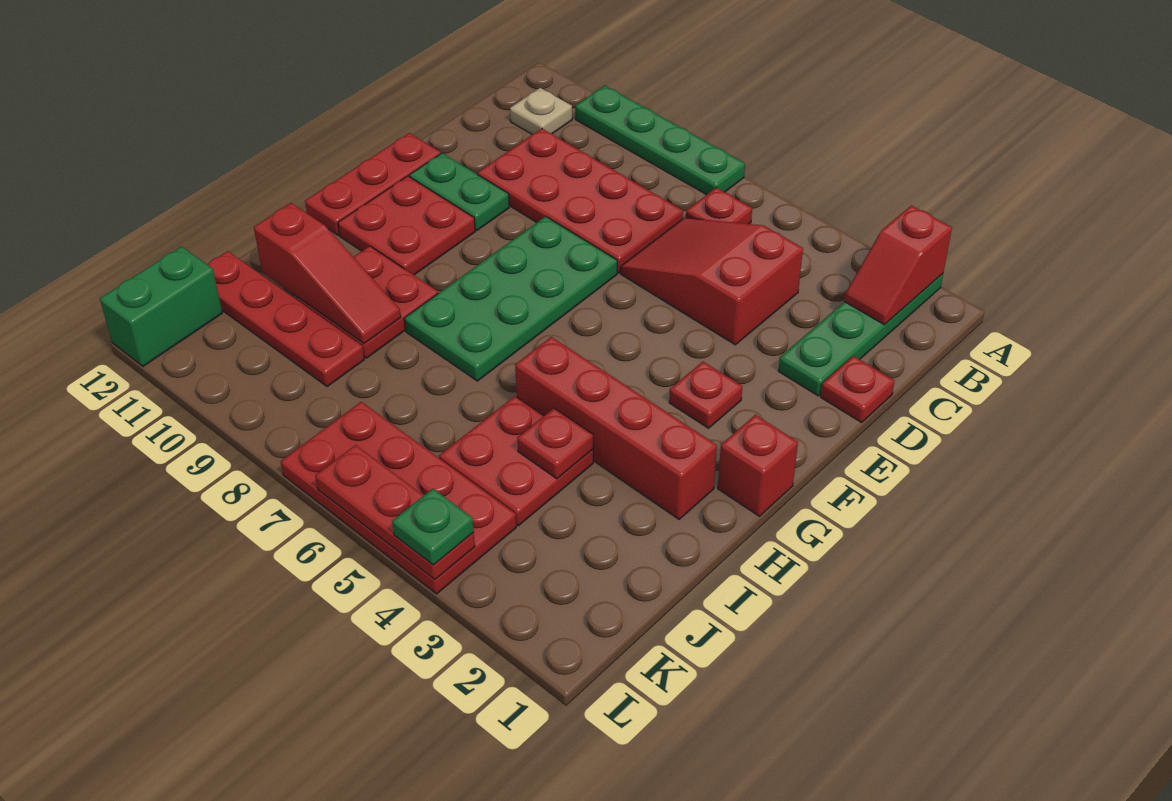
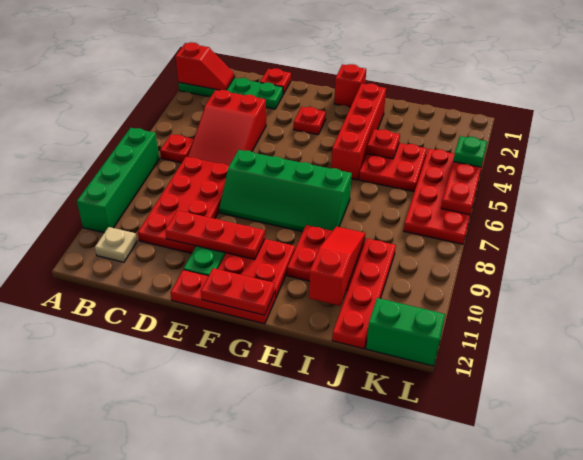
green plate A7:A10 level 1 -> green brick A7:A10 level 1
none -> red plate D10:F10 level 2
green plate E7:H8 level 1 -> green slope E7:H8 level 1 top 7
none -> red plate F12:G12 level 2

